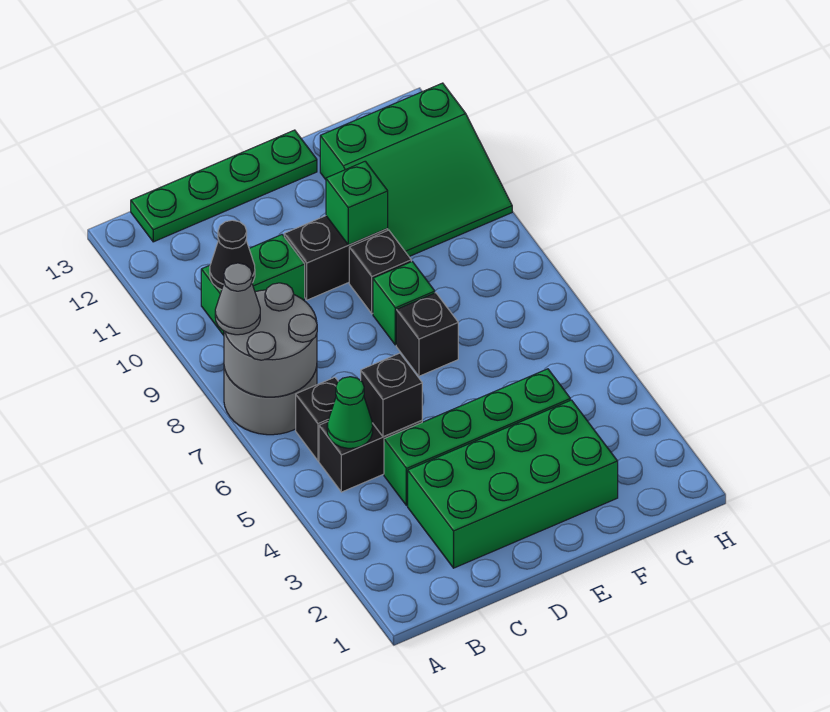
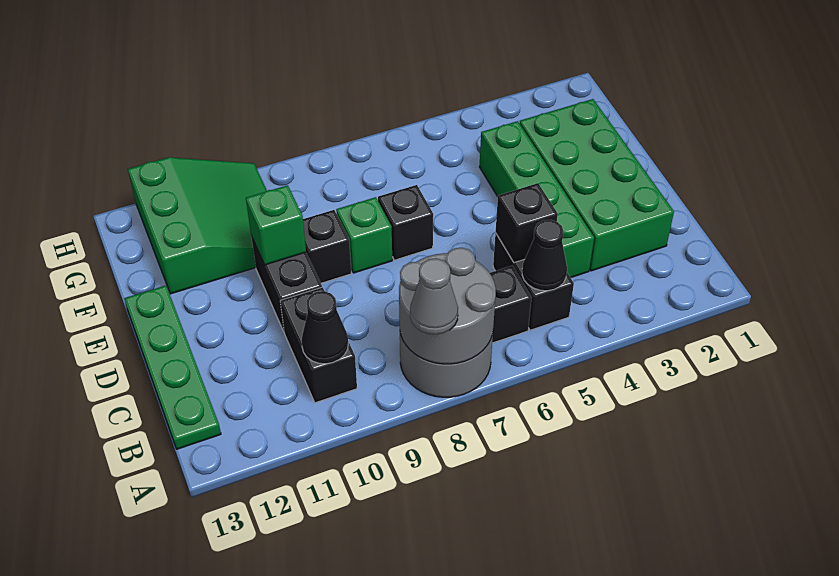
green cone B5 level 2 -> black cone B5 level 2
green brick B10:C10 level 1 -> black brick B10:C10 level 1

